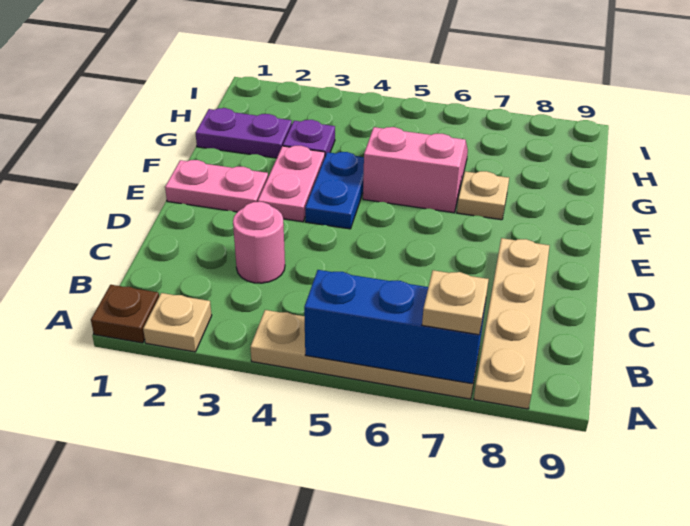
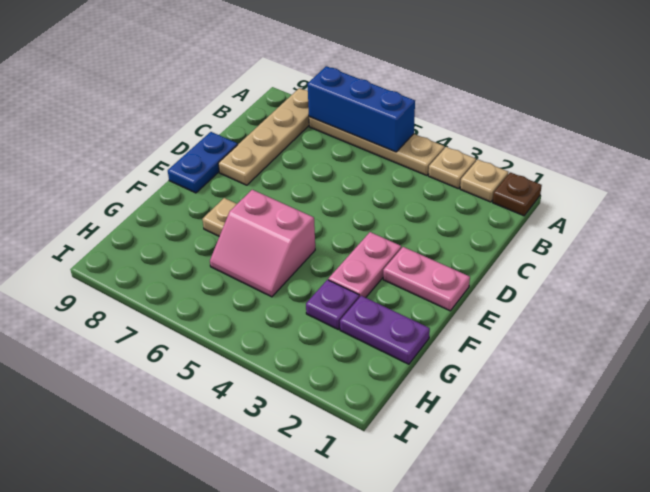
tan plate A7 level 3 -> tan plate A3 level 1
pink round brick C3 level 1 -> none
blue plate E4:F4 level 1 -> blue plate D9:E9 level 1

